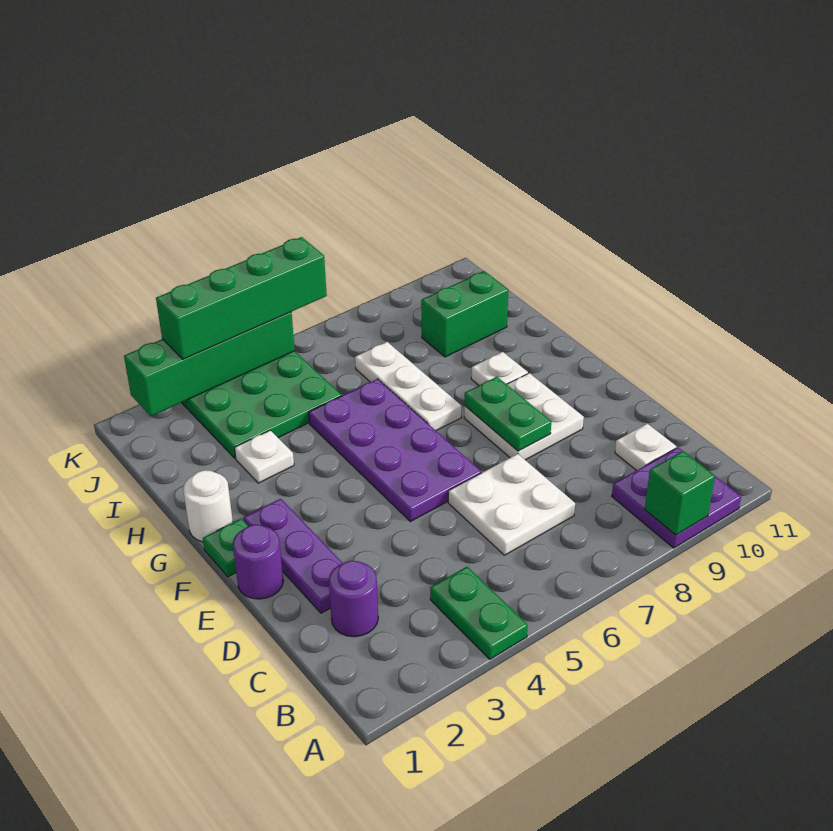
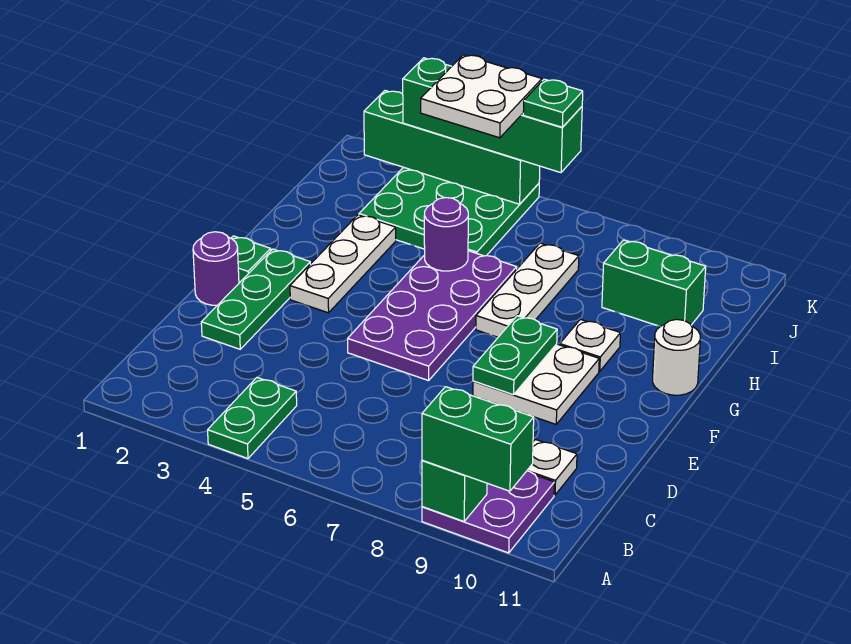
none -> green brick A9:A10 level 3
purple round brick C2 level 1 -> purple round brick H5 level 2
white plate C6:D7 level 1 -> white plate J4:K5 level 4
purple plate D2:F2 level 1 -> green plate D2:F2 level 1
white round brick G1 level 1 -> white round brick G11 level 1
white plate H3 level 1 -> white plate F3:H3 level 1
none -> green plate K6 level 4

